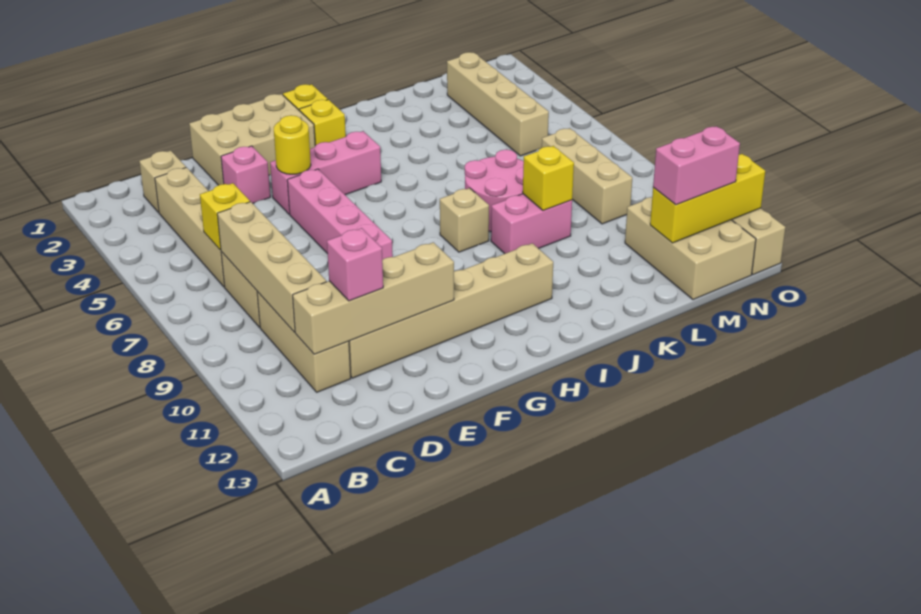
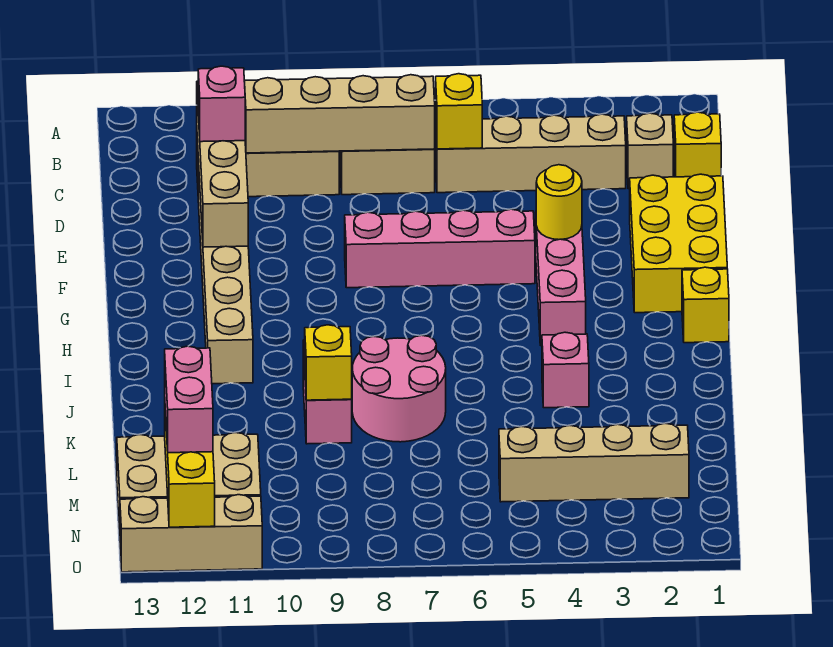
tan brick E1:G2 level 1 -> yellow brick E1:G2 level 1
pink brick E3 level 1 -> pink brick J4 level 1
yellow brick H2 level 1 -> yellow brick C1 level 1
tan brick I8 level 1 -> none
tan brick M7:M9 level 1 -> none

